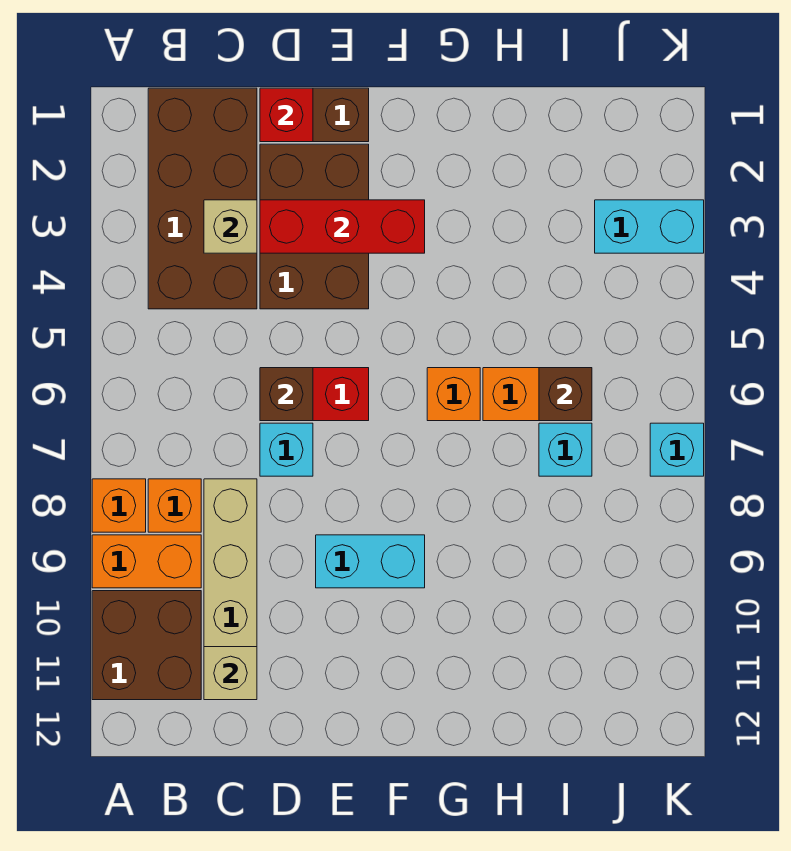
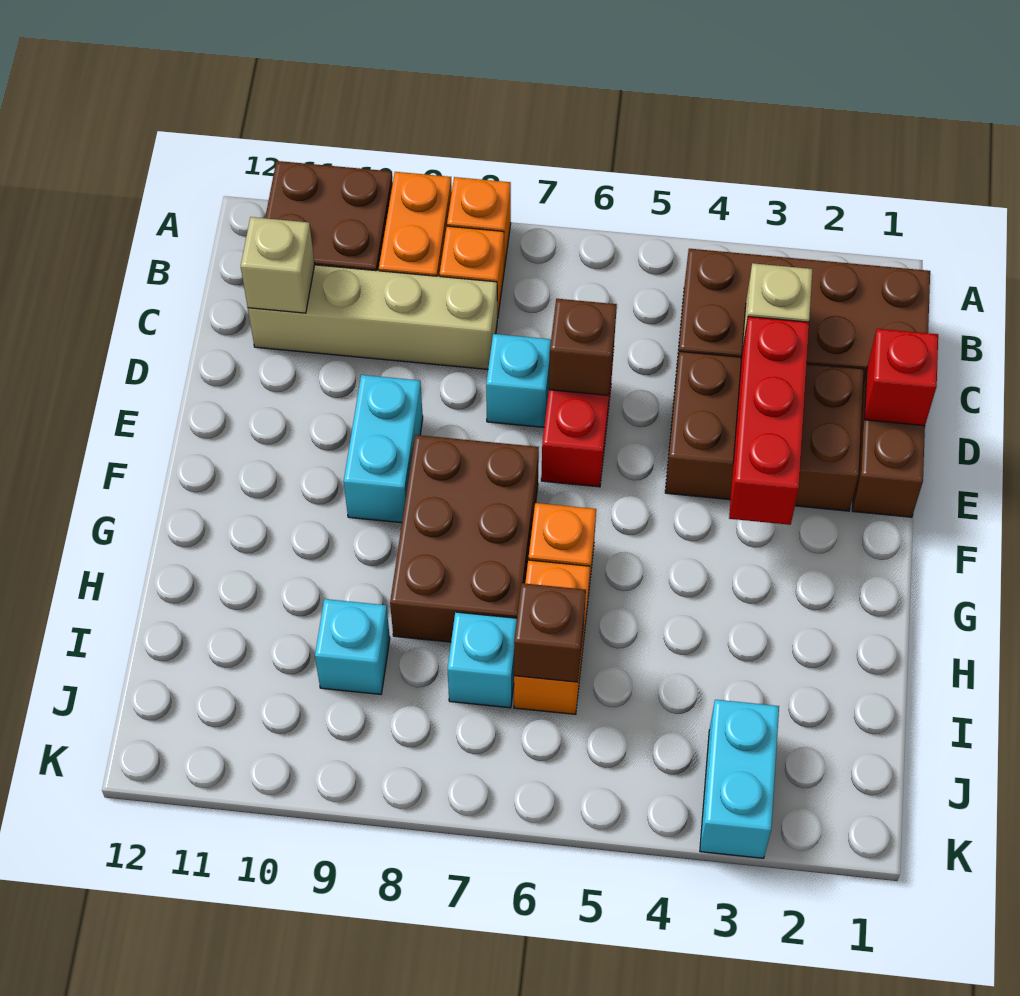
none -> brown brick F7:H8 level 1
cyan brick K7 level 1 -> cyan brick I9 level 1

